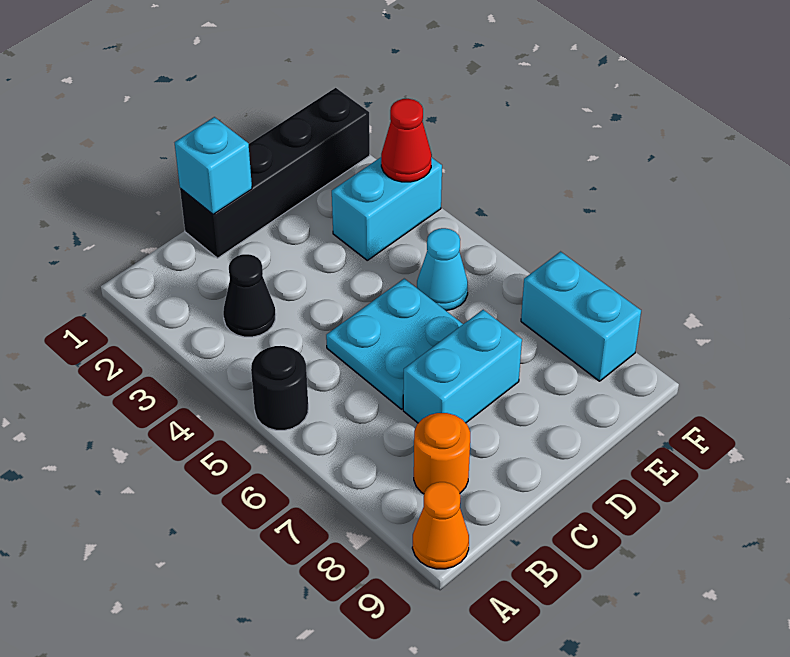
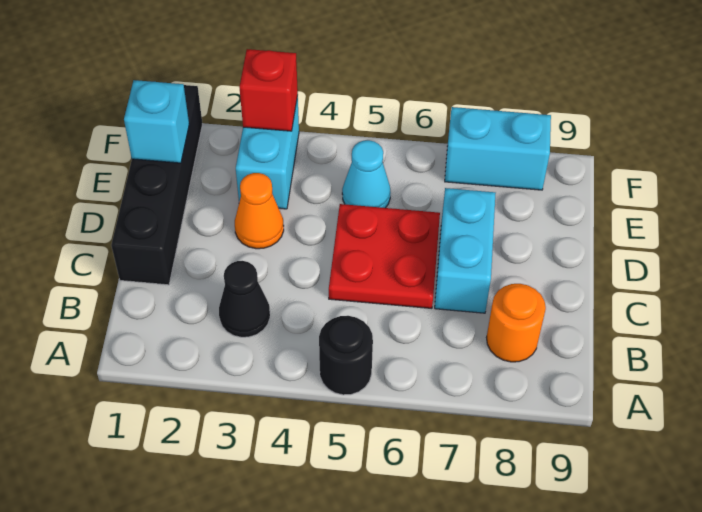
orange cone A9 level 1 -> orange cone D3 level 1
cyan brick C1 level 2 -> cyan brick E1 level 2
cyan plate C5:D6 level 1 -> red plate C5:D6 level 1
red cone F3 level 2 -> red brick F3 level 2

